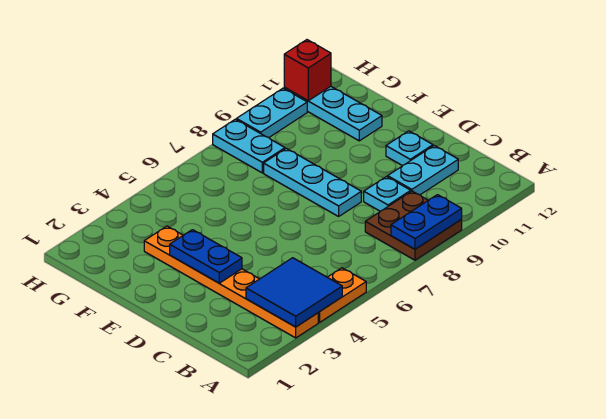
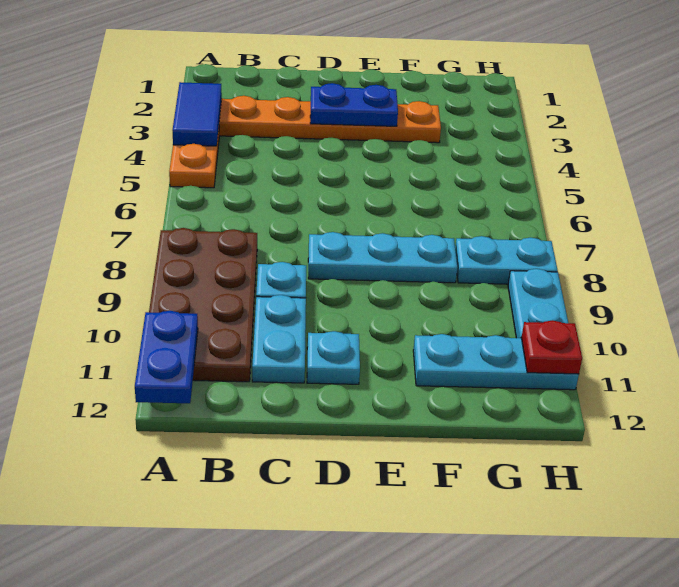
blue tile A3:B4 level 2 -> blue tile A3:A4 level 2
brown plate A8:B9 level 1 -> brown plate A8:B11 level 1
blue plate A8:A9 level 2 -> blue plate A11:A12 level 2
red brick H11 level 2 -> red plate H11 level 2

